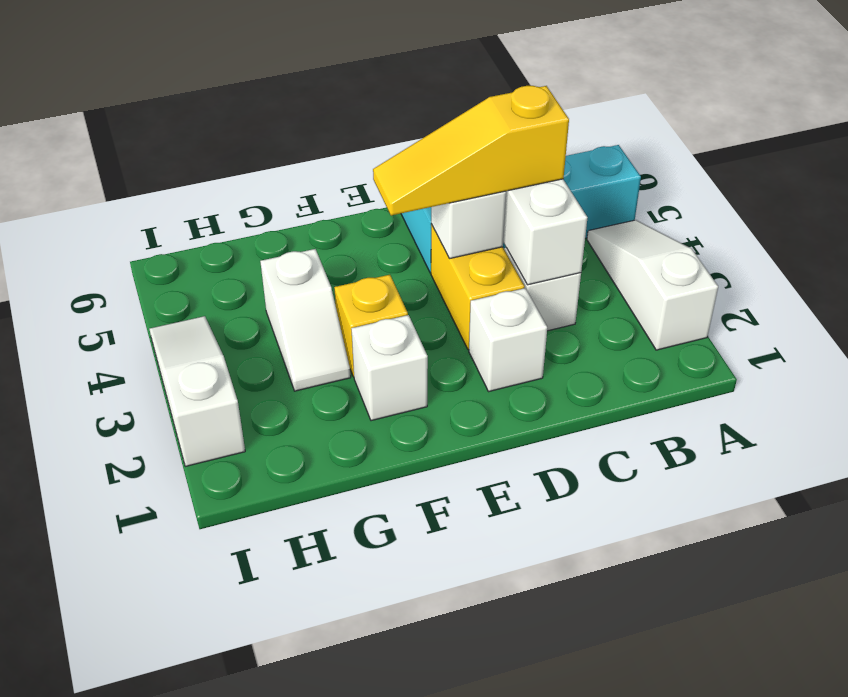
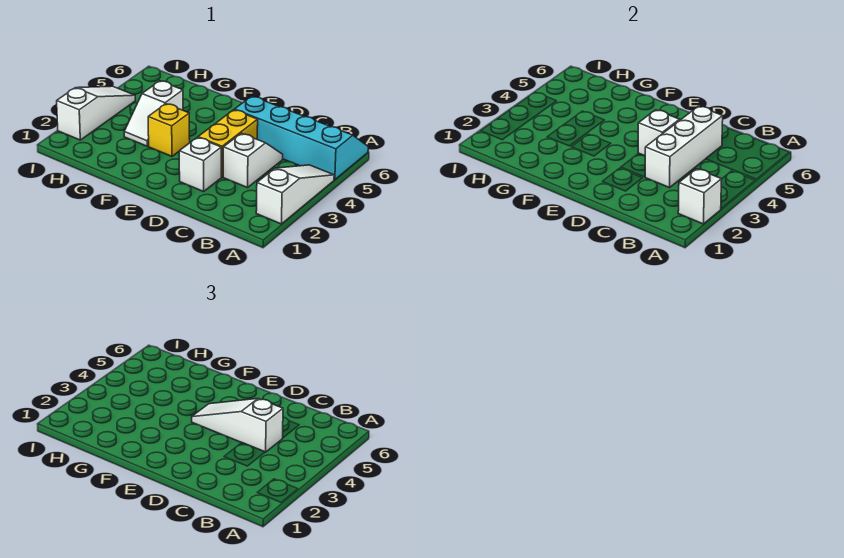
yellow slope C4:E4 level 3 top C -> white slope C4:E4 level 3 top C
white brick F2 level 1 -> white brick A2 level 2

